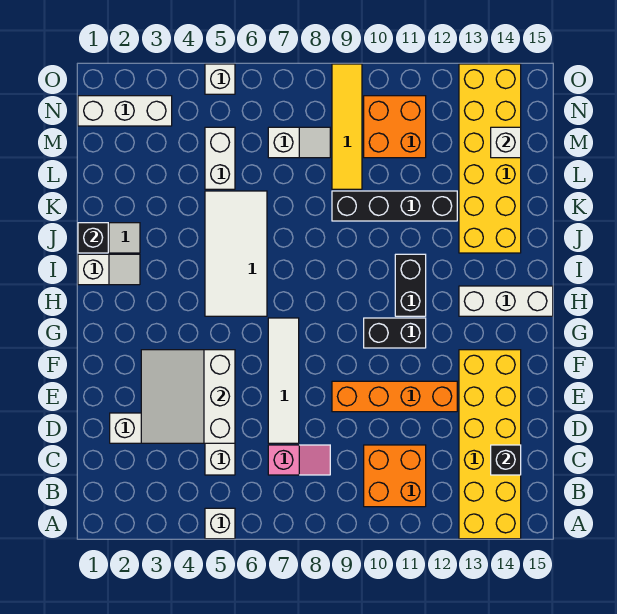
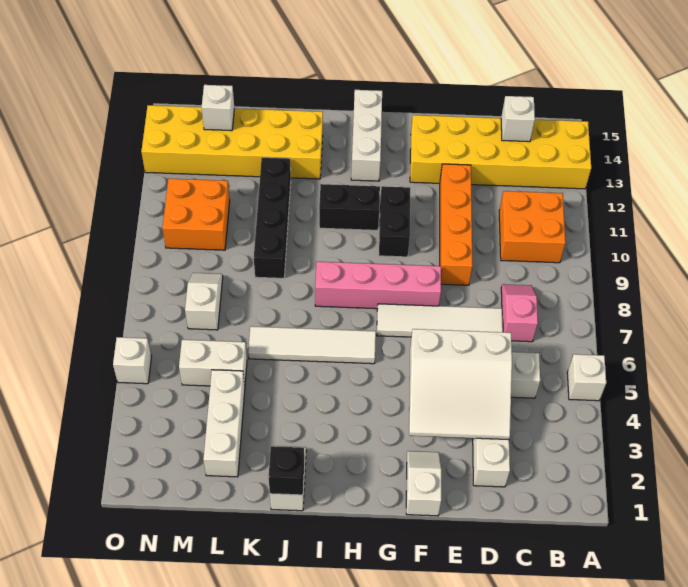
black brick C14 level 2 -> white brick C14 level 2
none -> pink brick F8:I8 level 1
white tile H5:K6 level 1 -> white tile H6:K6 level 1
white slope I1:I2 level 1 top 1 -> white slope F1:F2 level 1 top 1
yellow tile L9:O9 level 1 -> none
white brick N1:N3 level 1 -> white brick L2:L4 level 1

